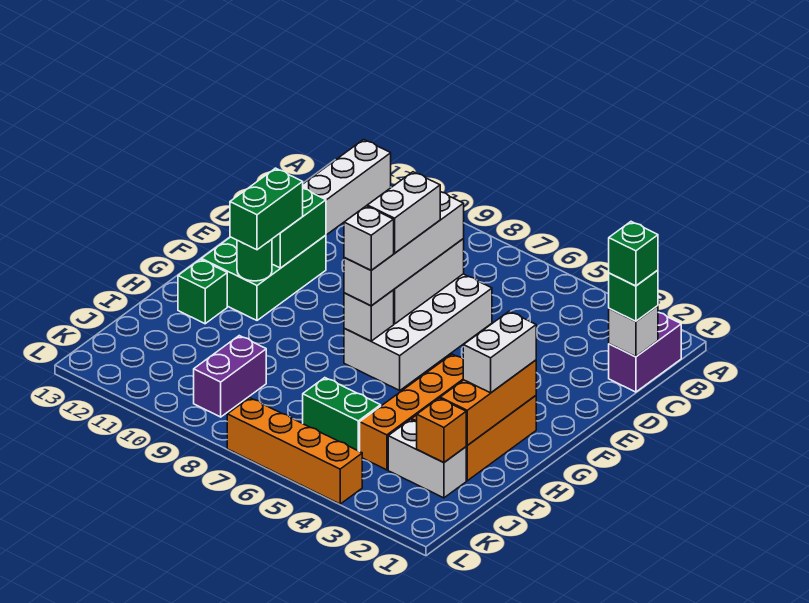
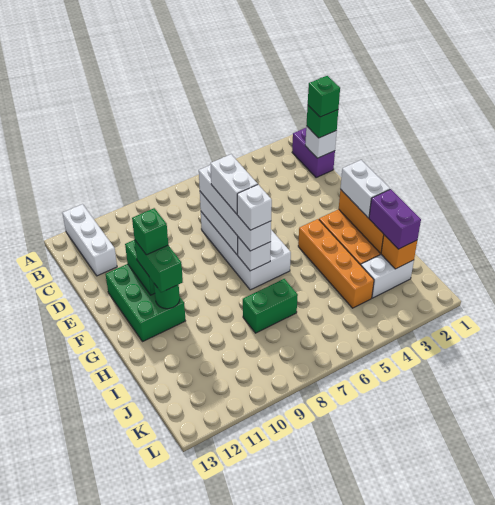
green brick H12 level 1 -> green brick F11 level 4
green brick J5:J6 level 1 -> green brick I7:I8 level 1
purple brick J9:K9 level 1 -> purple brick I2:J2 level 3
orange brick L4:L7 level 1 -> none

